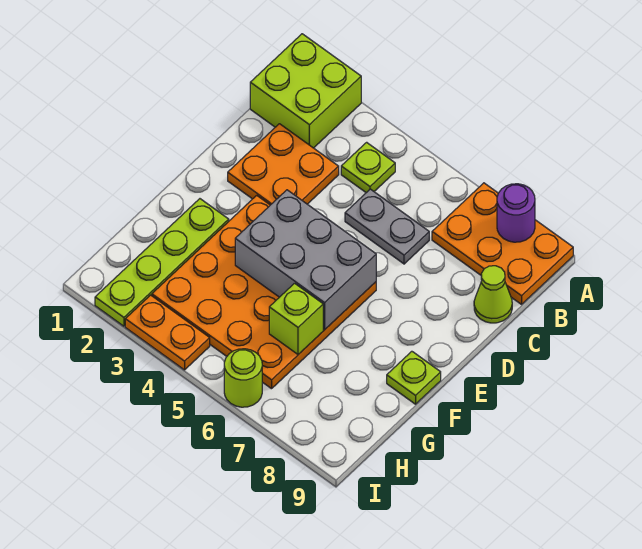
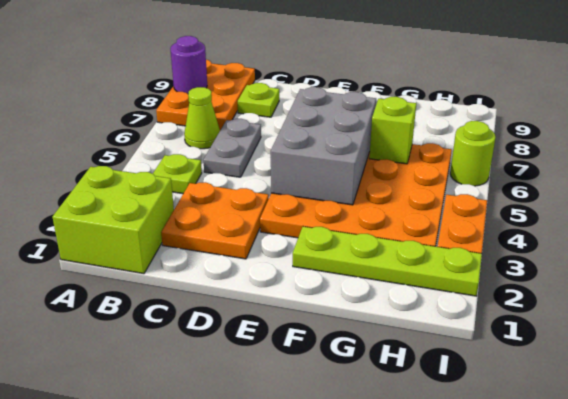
lime cone C9 level 1 -> lime cone B6 level 1
lime plate F9 level 1 -> lime plate C8 level 1

